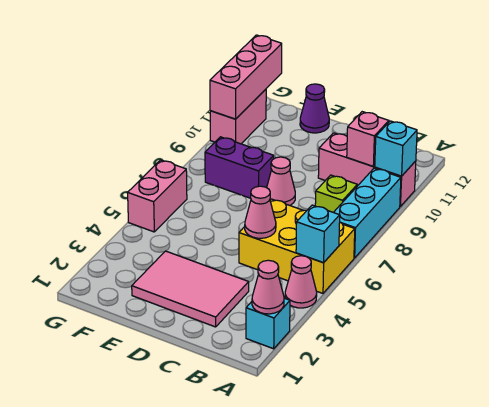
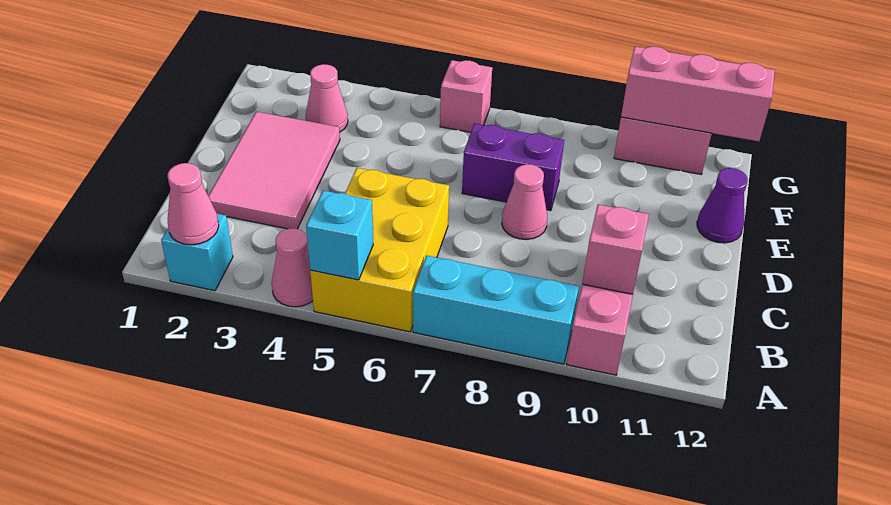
cyan brick A10 level 2 -> none
lime brick B8 level 1 -> none
pink cone C5 level 2 -> pink cone F3 level 1
purple brick E8:F8 level 1 -> purple brick E7:E8 level 1
pink brick G5:G6 level 1 -> pink brick G6 level 1

